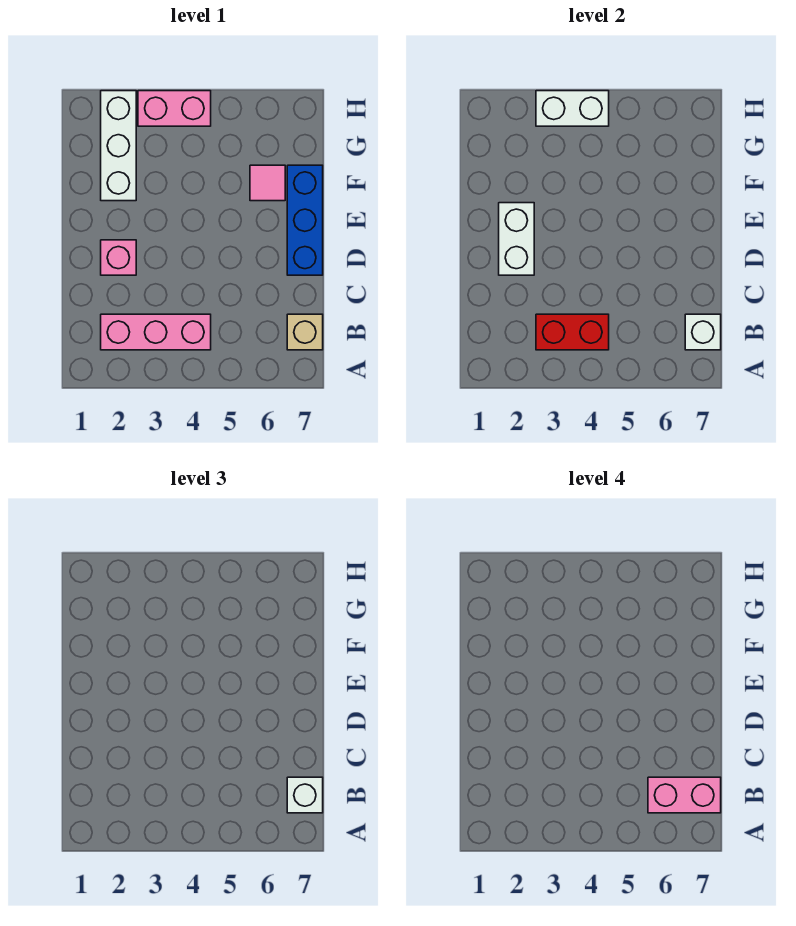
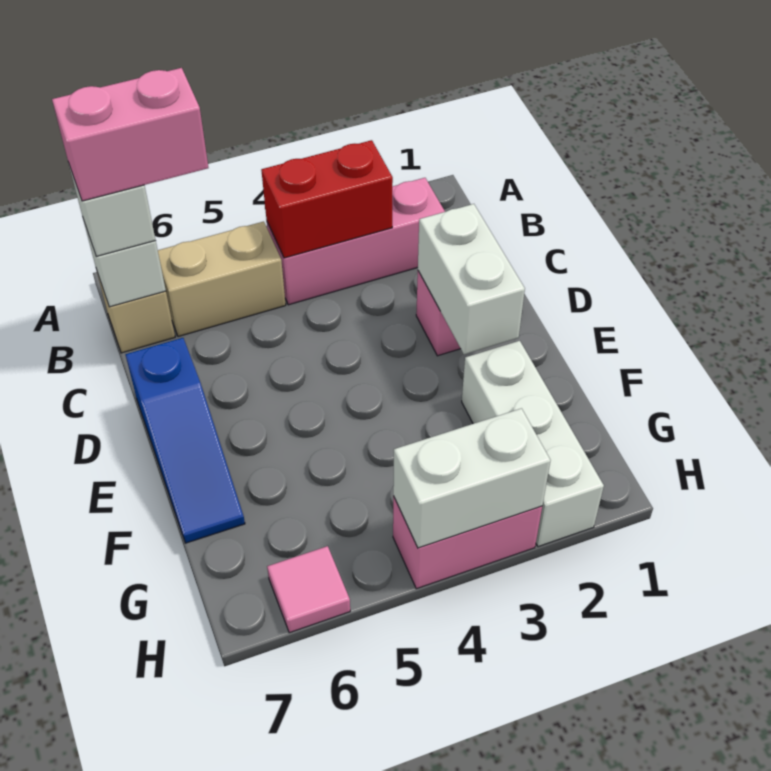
none -> tan brick B5:B6 level 1
blue brick D7:F7 level 1 -> blue slope D7:F7 level 1 top D
pink tile F6 level 1 -> pink tile H6 level 1

